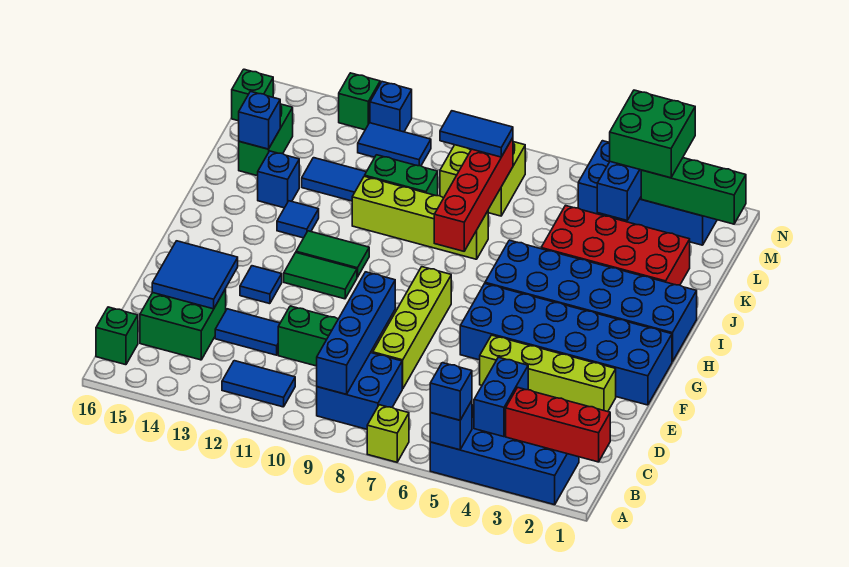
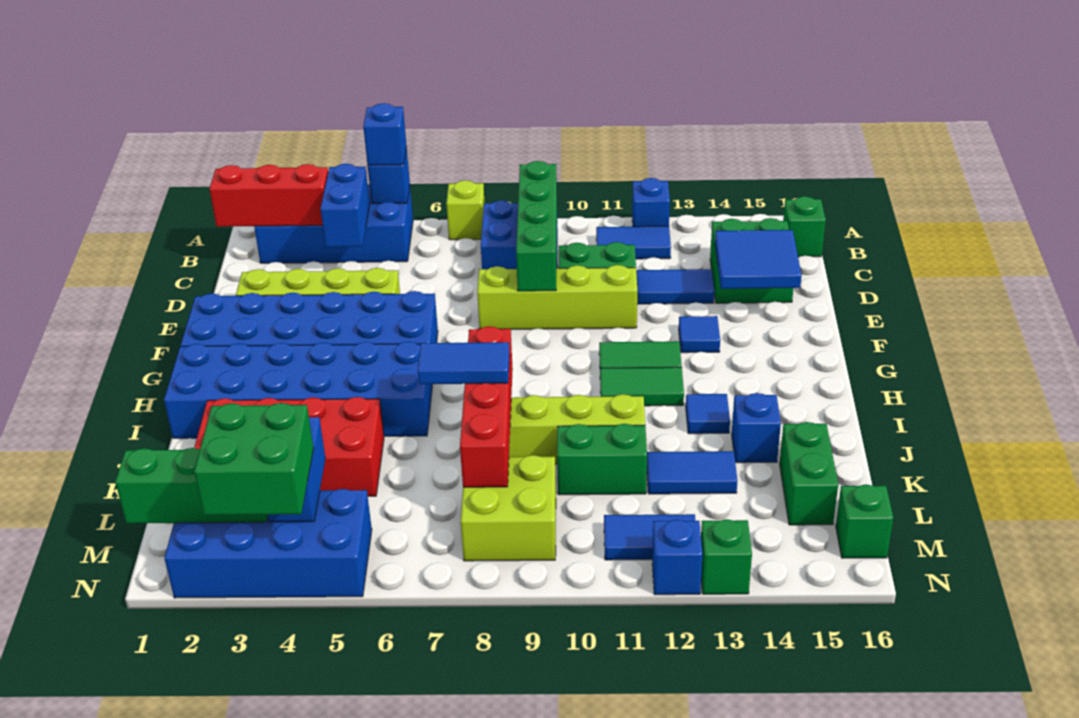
blue brick B9:E9 level 2 -> green brick B9:E9 level 2
lime brick D8:G8 level 1 -> lime brick E8:E11 level 1
blue brick K15 level 2 -> blue brick A12 level 1
blue tile L8:L9 level 3 -> blue tile J7:J8 level 3

